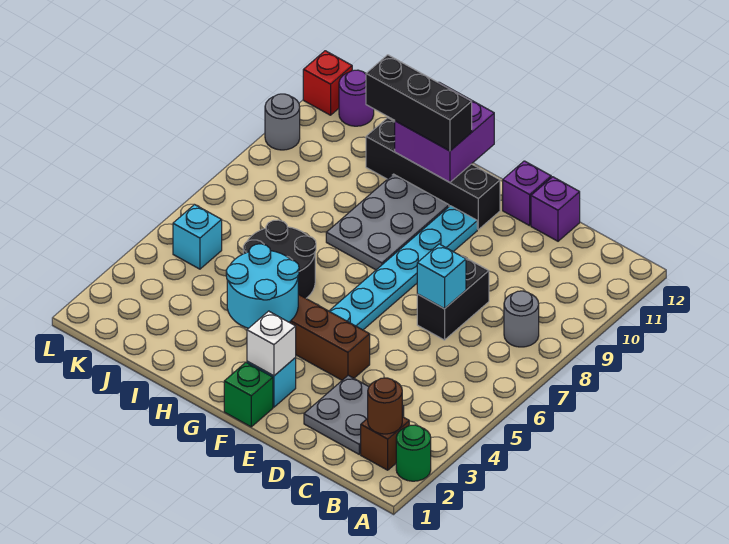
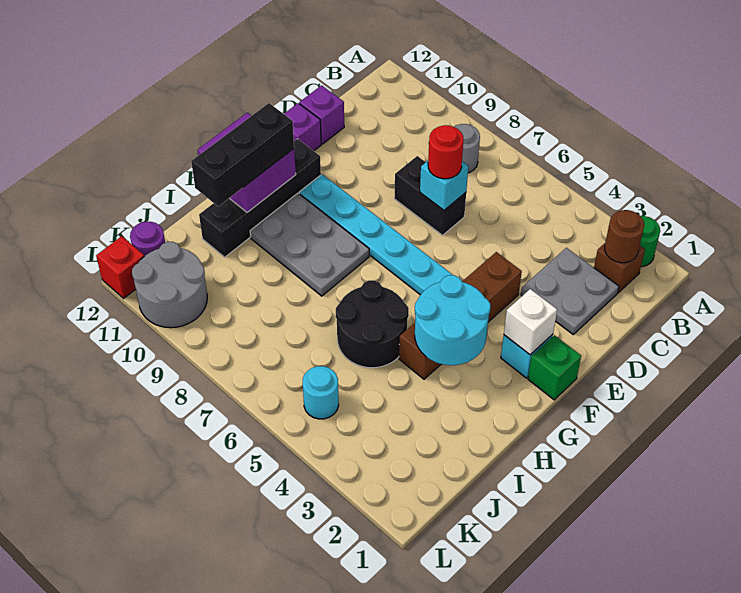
none -> red round brick D7 level 3
cyan brick K5 level 1 -> cyan round brick K5 level 1
grey round brick L10 level 1 -> grey round brick K10:L11 level 1

